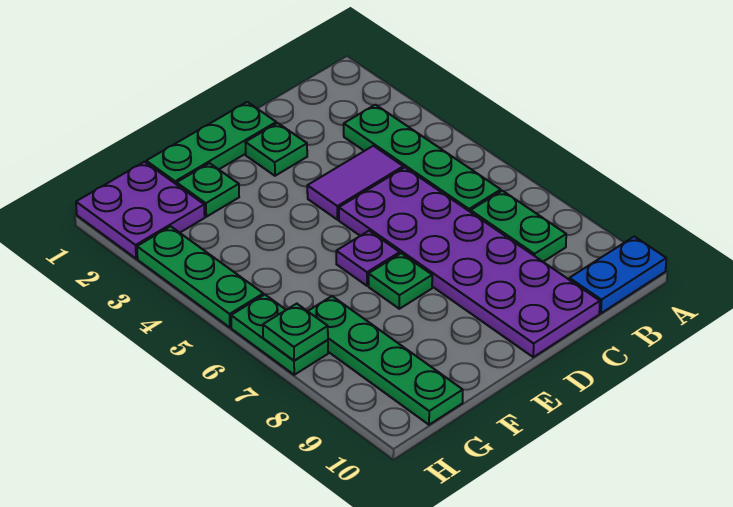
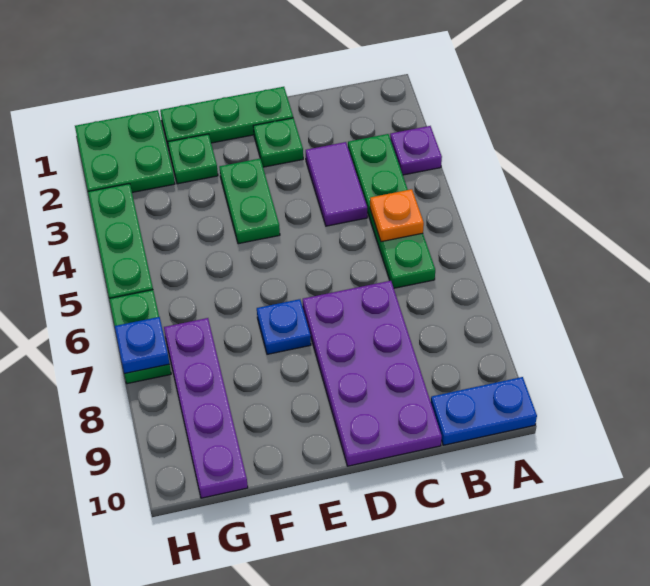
none -> orange plate B5 level 2
green plate B7:B8 level 1 -> green plate E3:E4 level 1
purple tile C4:D4 level 1 -> purple tile C3:C4 level 1
purple plate C5:D10 level 1 -> purple plate C7:D10 level 1
purple plate E6 level 1 -> purple plate A3 level 1
green plate E7 level 1 -> blue plate E7 level 1
purple plate G1:H2 level 1 -> green plate G1:H2 level 1
green plate G7:G10 level 1 -> purple plate G7:G10 level 1
green plate H7 level 2 -> blue plate H7 level 2

